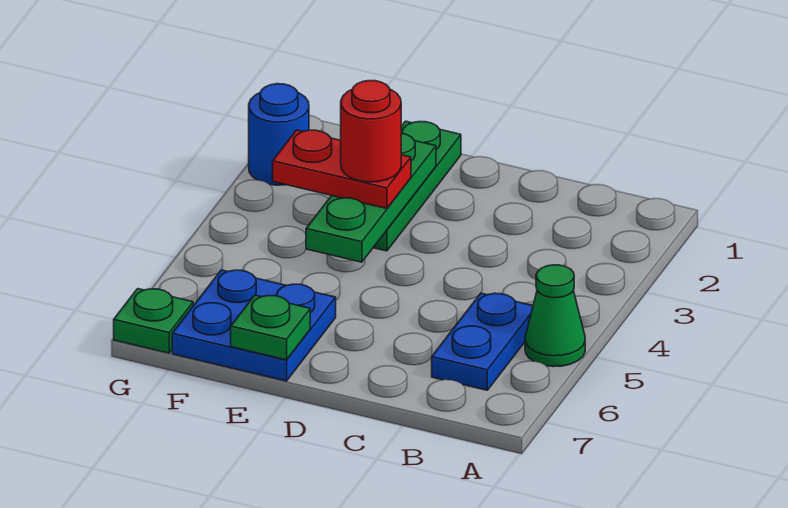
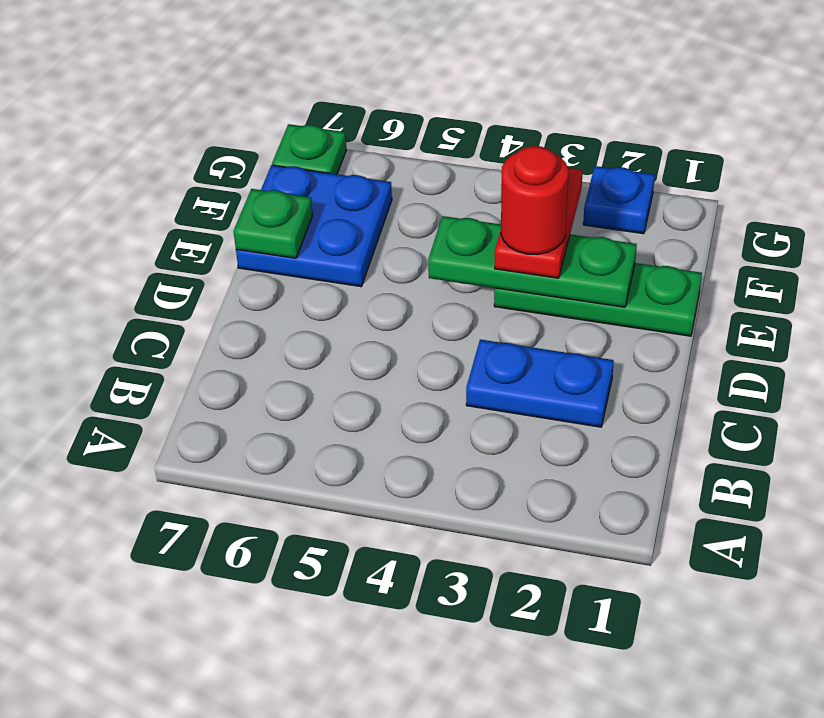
green cone A5 level 1 -> none
blue plate B5:B6 level 1 -> blue plate C2:C3 level 1
blue round brick G2 level 1 -> blue plate G2 level 1

